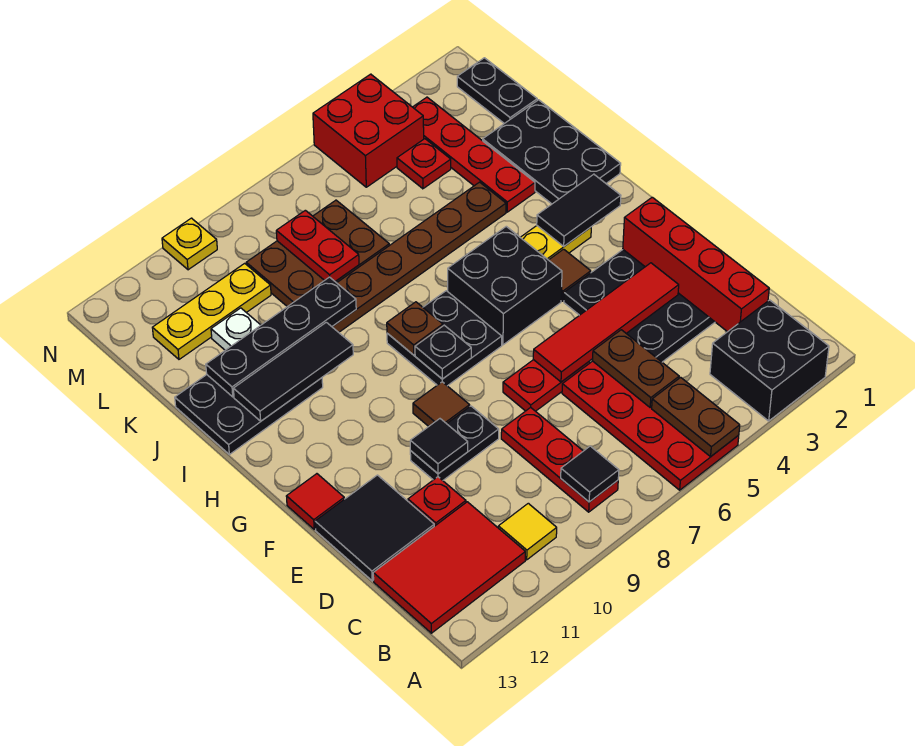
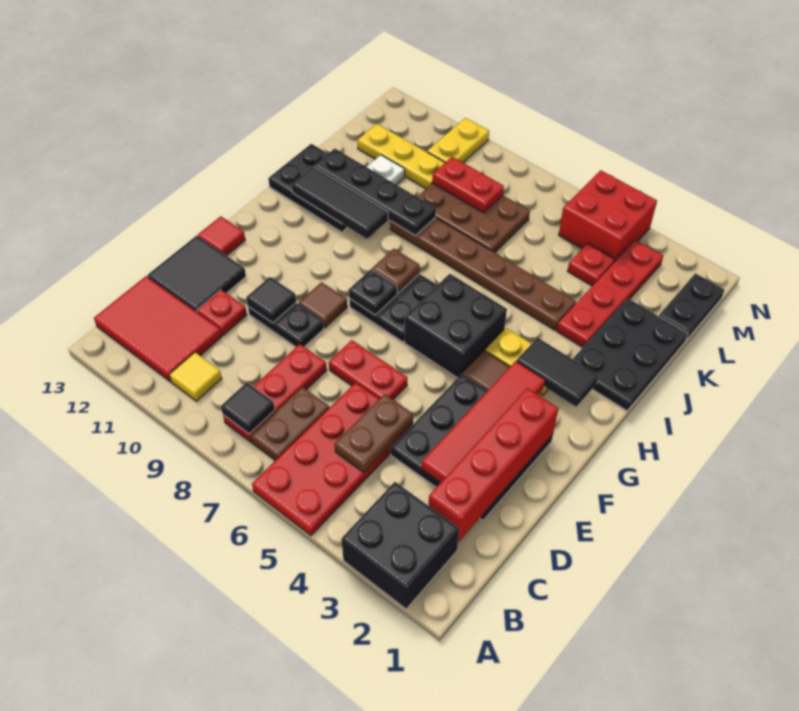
brown plate A5:B5 level 2 -> brown plate B7:C7 level 1
red tile E3:E6 level 2 -> red tile D3:G3 level 2
red plate K8:L8 level 2 -> red plate L8:L9 level 2
yellow plate N10 level 1 -> yellow plate M10:N10 level 1

